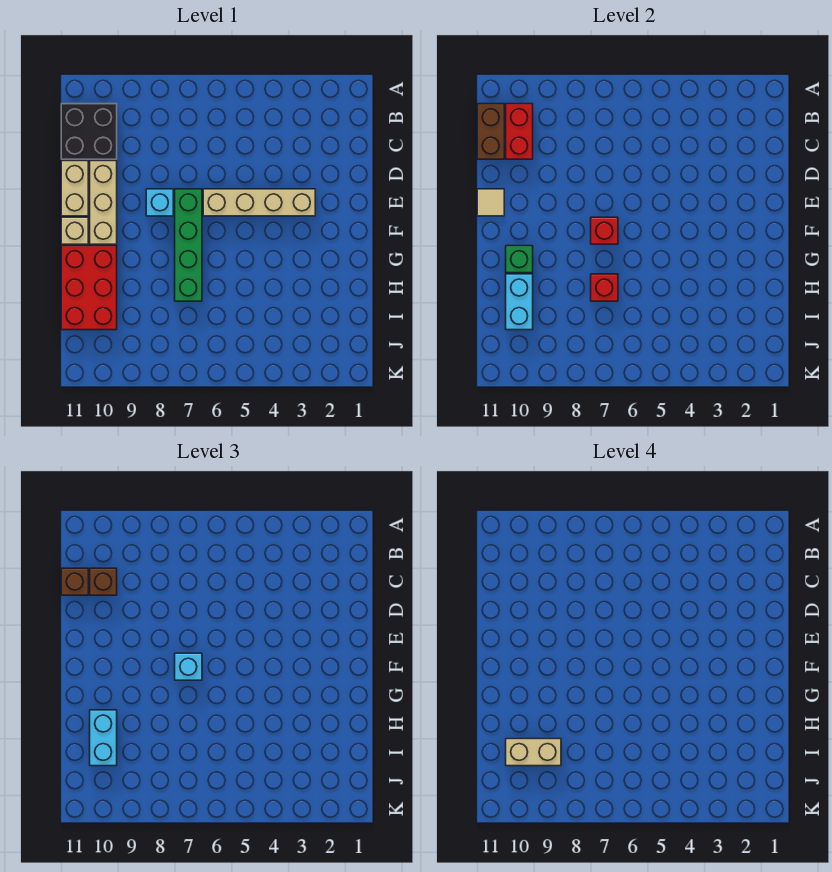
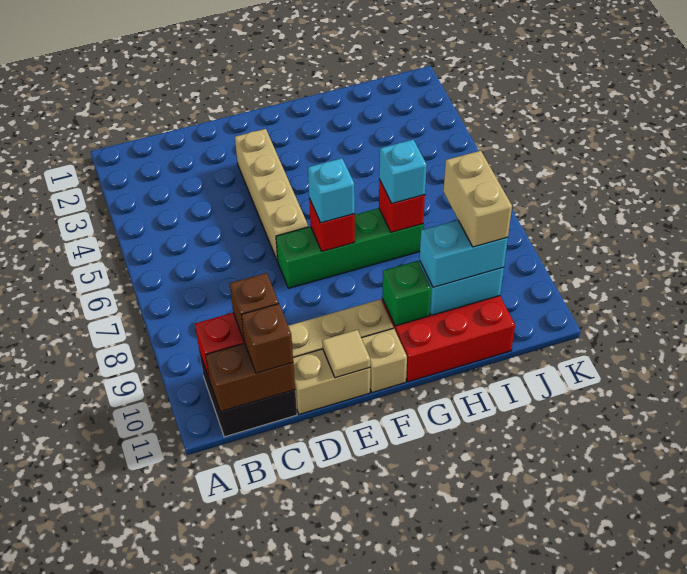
cyan brick E8 level 1 -> cyan brick H7 level 3

